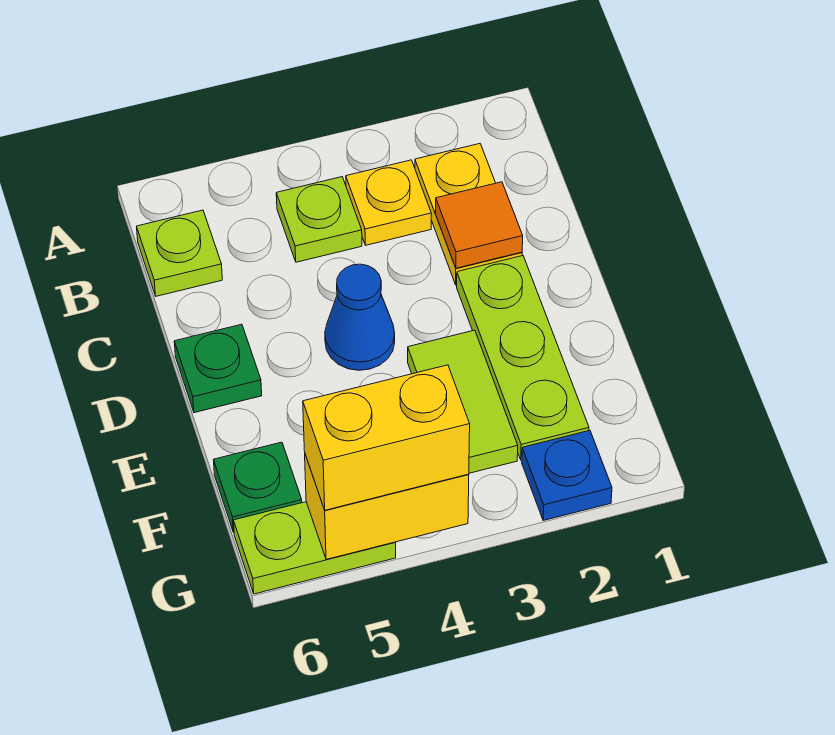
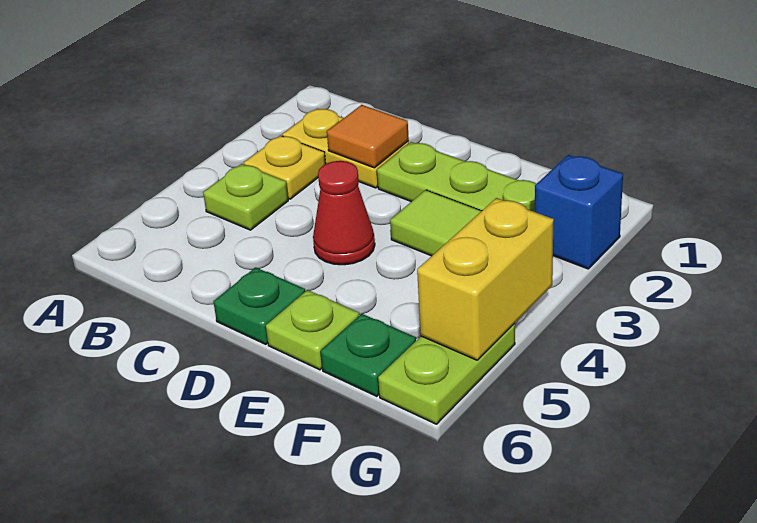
lime plate B6 level 1 -> lime plate E6 level 1
blue cone D4 level 1 -> red cone D4 level 1
blue plate G2 level 1 -> blue brick G2 level 1
yellow brick G4:G5 level 3 -> none

